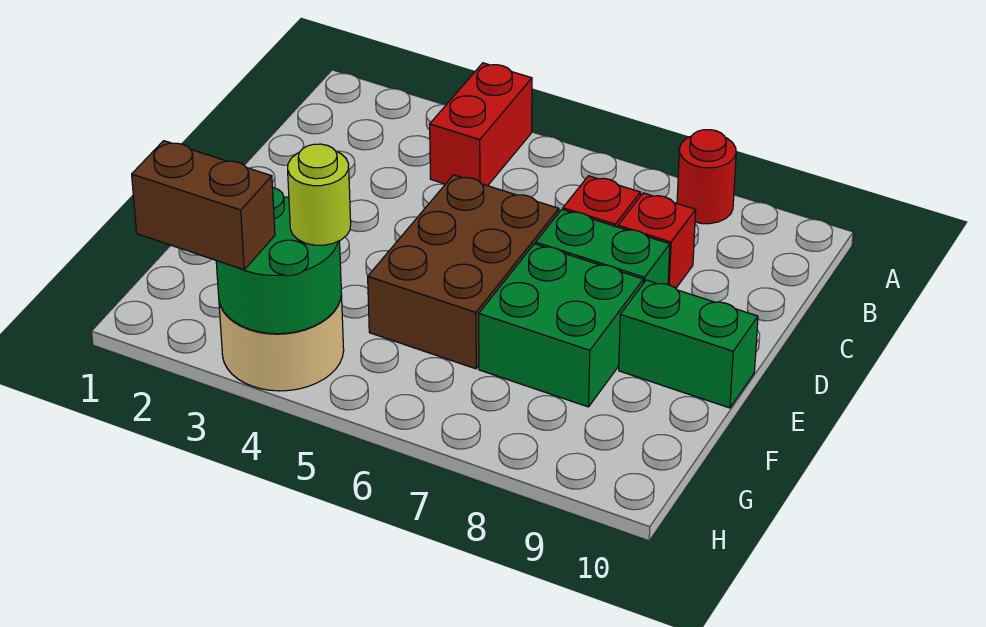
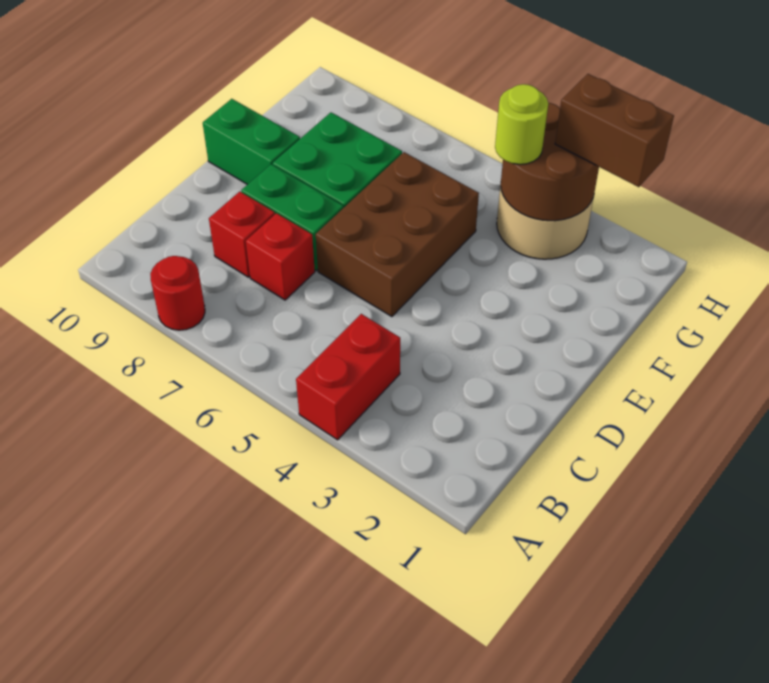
green round brick G3:H4 level 2 -> brown round brick G3:H4 level 2

